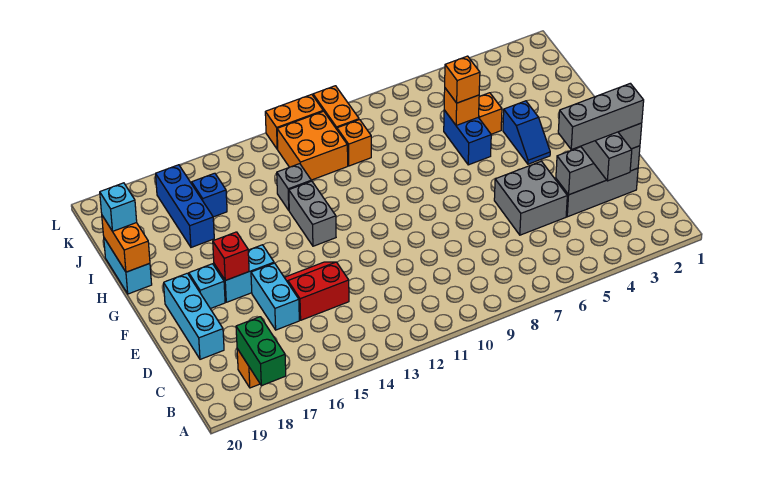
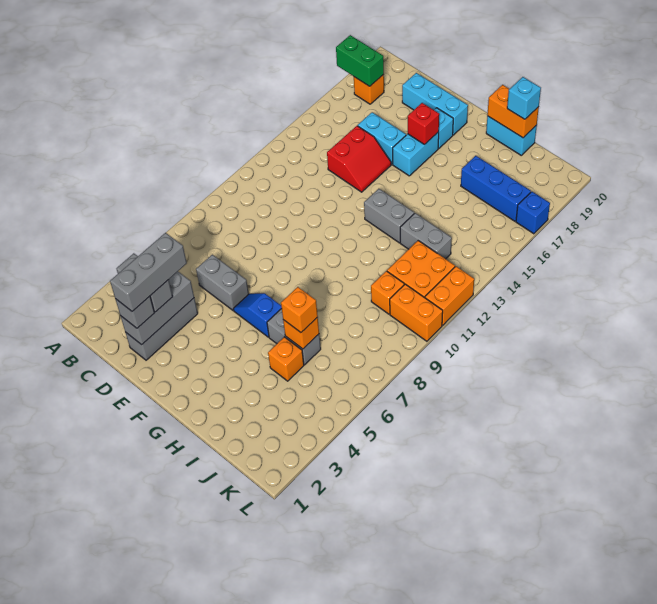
grey brick D5:E6 level 1 -> grey brick D6:E6 level 1
blue slope G4:H4 level 1 top H -> blue slope F6:G6 level 1 top G
blue brick H6:I6 level 1 -> grey brick H6:I6 level 1
grey brick I13 level 1 -> grey brick I13:J13 level 1
blue brick J16 level 1 -> blue brick L17 level 1

